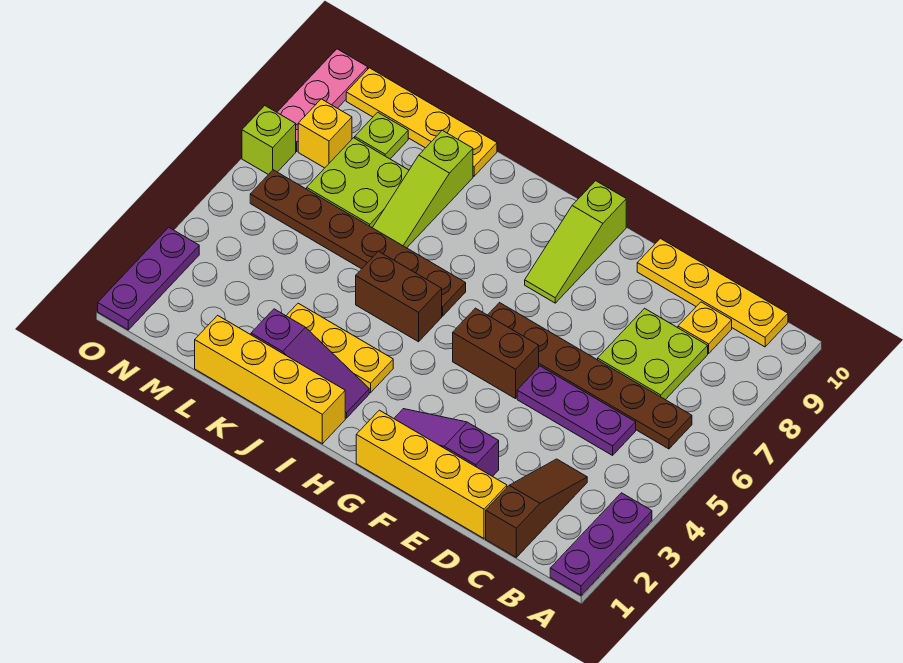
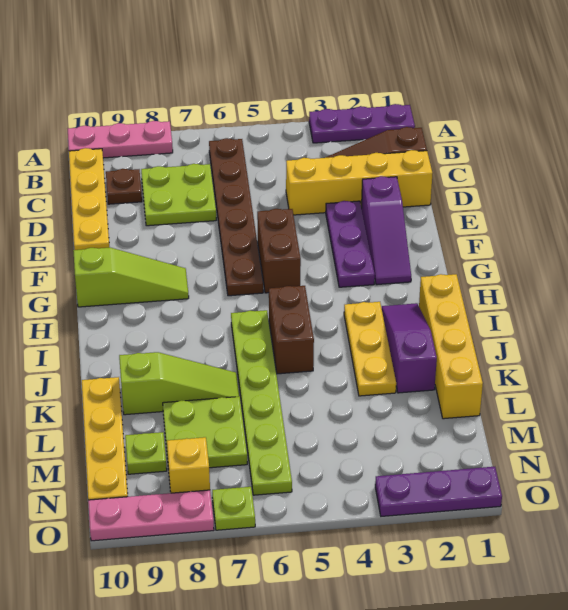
none -> pink plate A8:A10 level 1
purple plate C5:E5 level 1 -> purple plate E3:G3 level 1
yellow plate C9 level 1 -> brown plate C9 level 1
yellow brick D1:G1 level 1 -> yellow brick D1:D4 level 1
brown plate I6:N6 level 1 -> lime plate I6:N6 level 1
lime brick O7 level 1 -> lime plate O7 level 1

